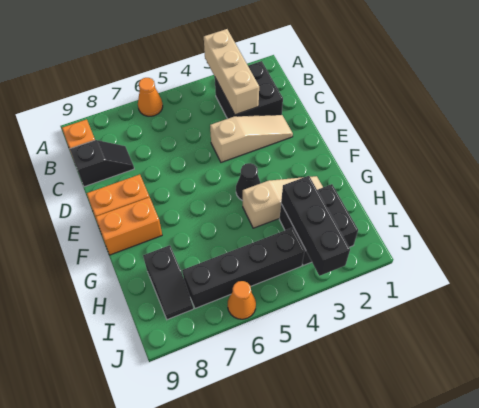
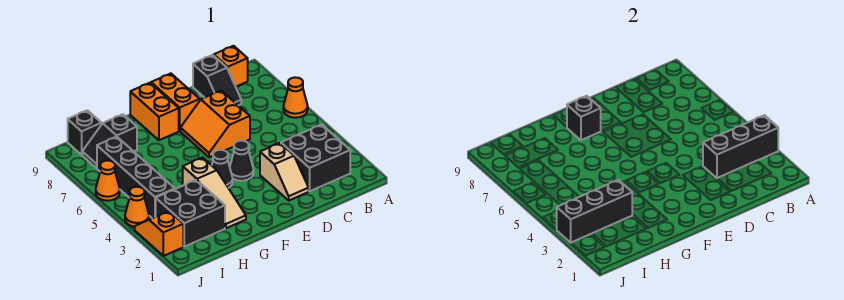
tan brick A3:C3 level 2 -> black brick A3:C3 level 2
tan slope D2:D4 level 1 top 4 -> tan slope D2:D3 level 1 top 3
none -> orange slope D6:E7 level 1 top D
none -> black cone E4 level 1
none -> black brick F8 level 2
none -> black brick I9 level 1
none -> orange slope J2:J3 level 1 top 2
none -> orange cone J4 level 1

